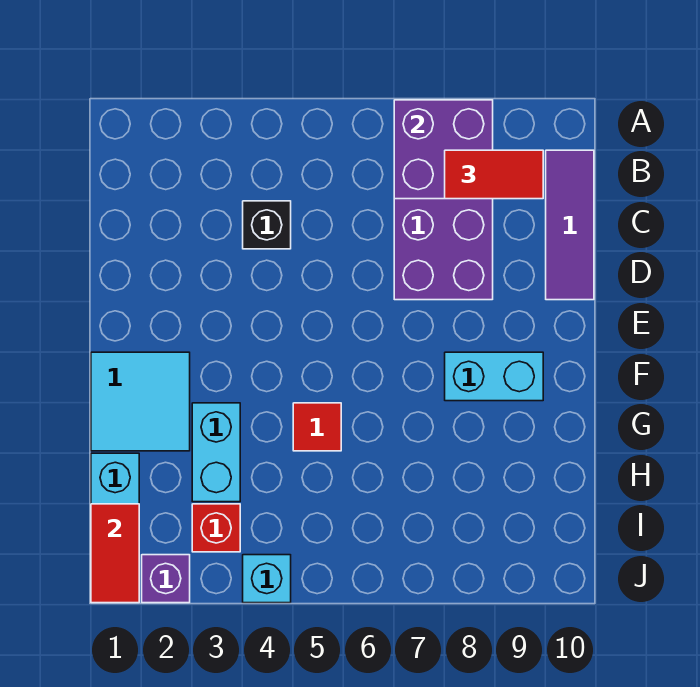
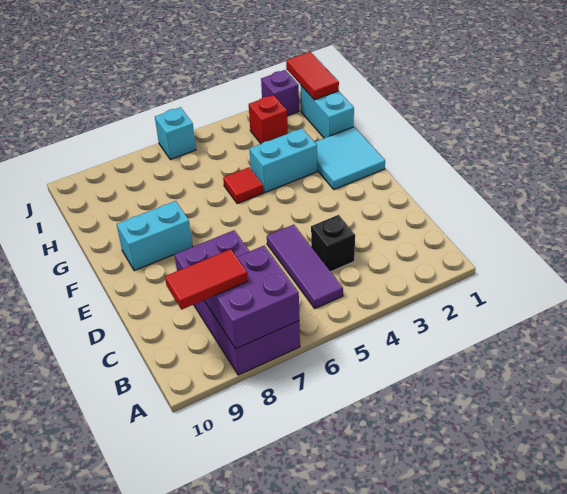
purple tile B10:D10 level 1 -> purple tile B5:D5 level 1
cyan brick G3:H3 level 1 -> cyan brick G3:G4 level 1
cyan brick J4 level 1 -> cyan brick J6 level 1

